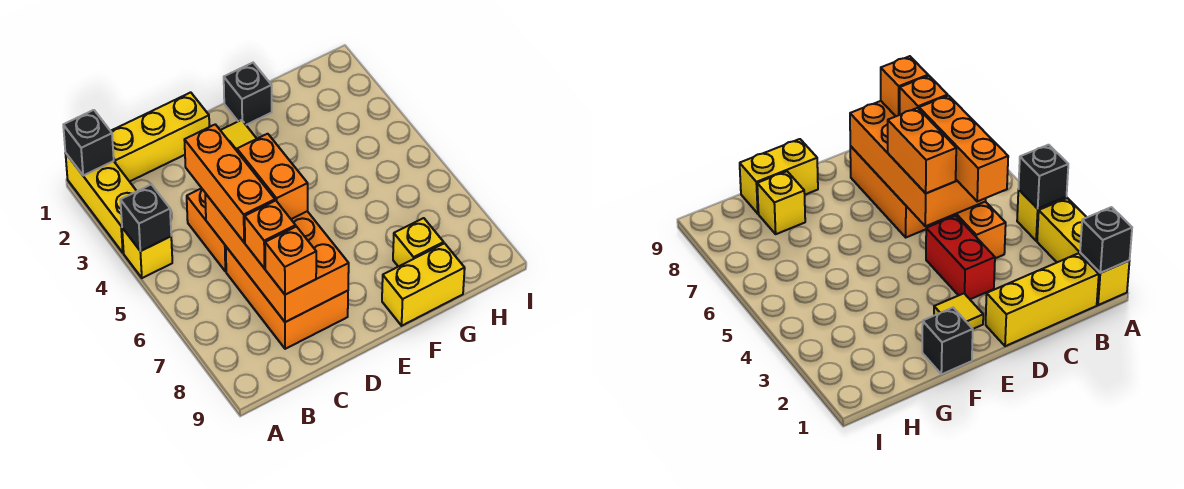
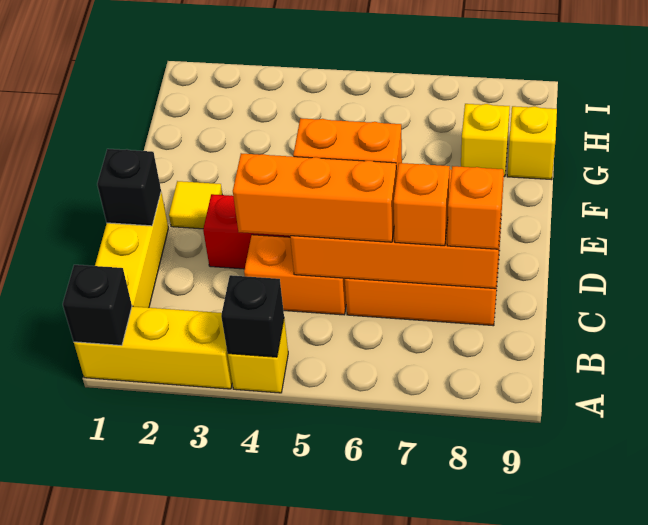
black brick F1 level 1 -> black brick D1 level 2
yellow brick F9:G9 level 1 -> yellow brick G9 level 1

